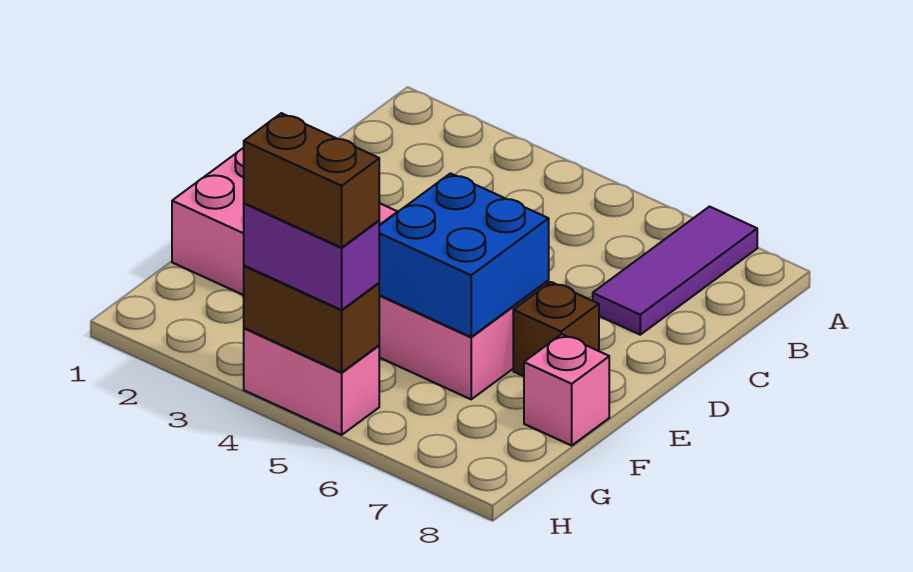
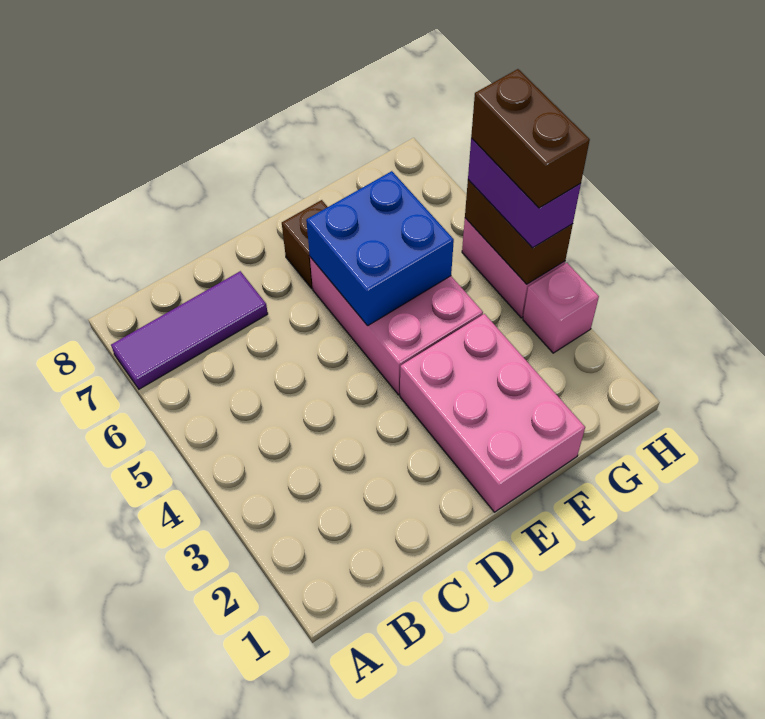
pink brick F8 level 1 -> pink brick H3 level 1

